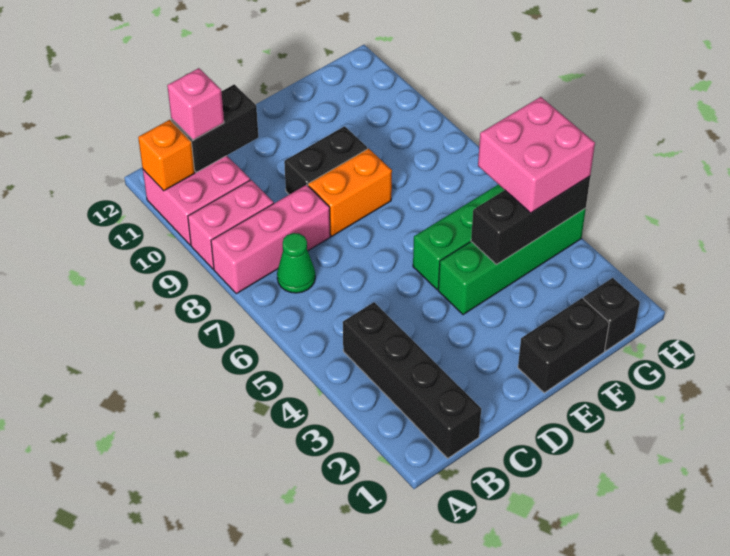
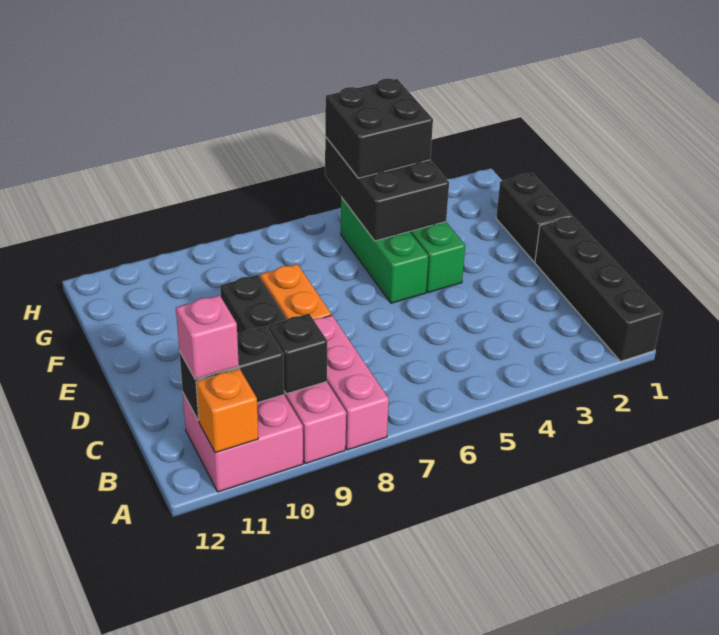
black brick B1:B4 level 1 -> black brick A1:D1 level 1
green cone B7 level 1 -> none
black brick B11:C11 level 2 -> black brick B10:B11 level 2
black brick F4:H4 level 2 -> black brick F4:H5 level 2
black brick G1 level 1 -> black brick B9 level 2
pink brick G4:H5 level 3 -> black brick G4:H5 level 3

